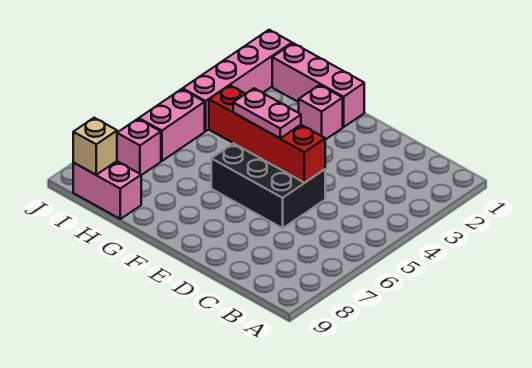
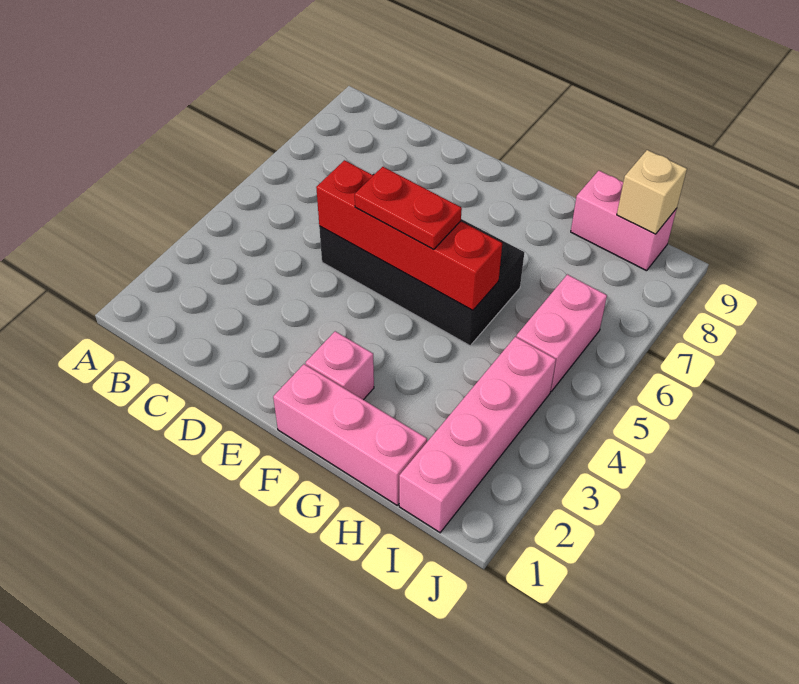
black brick D5:F6 level 1 -> black brick D5:G6 level 1
pink plate E5:F5 level 3 -> red plate E5:F5 level 3
pink brick I7 level 1 -> none

